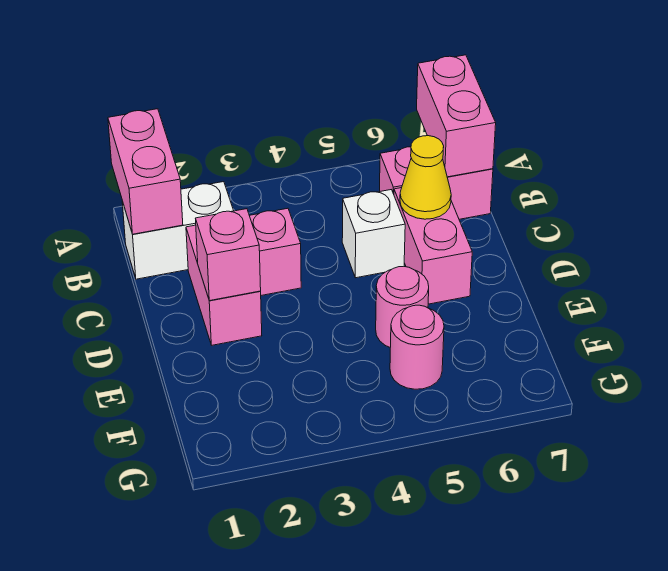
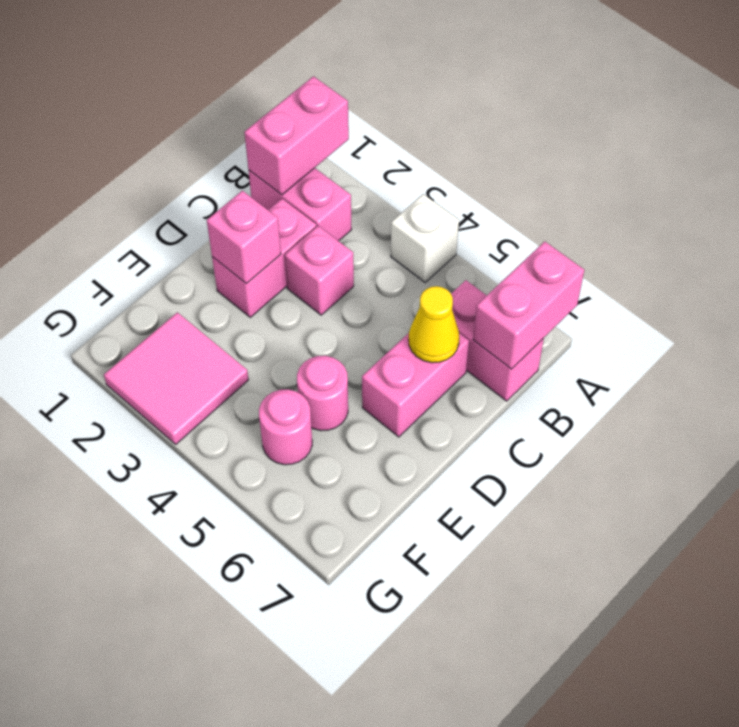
white brick B1:B2 level 1 -> pink brick B1:B2 level 1
white brick C5 level 1 -> white brick A4 level 1
none -> pink tile F2:G3 level 1

